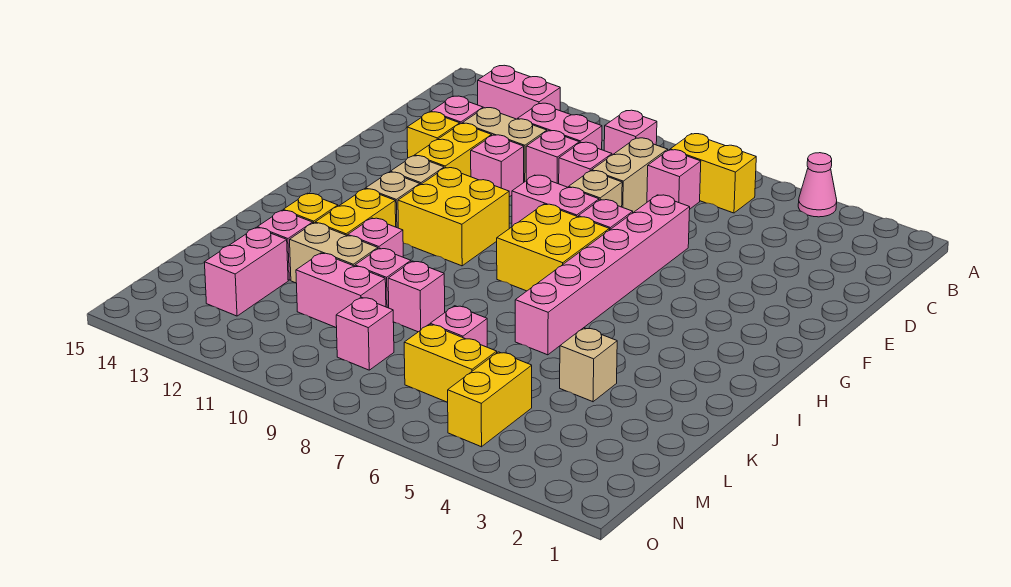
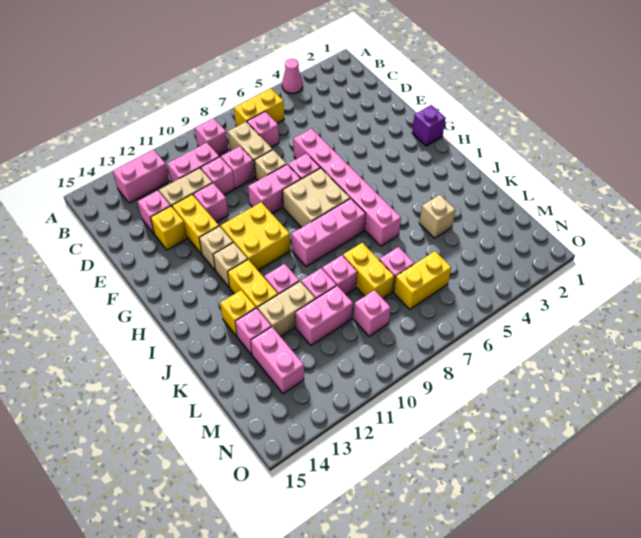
none -> purple brick G1 level 1
yellow brick G7:H8 level 1 -> tan brick G7:H8 level 1
none -> pink brick I7:I9 level 1
yellow brick M5:N5 level 1 -> yellow brick K8:L8 level 1

